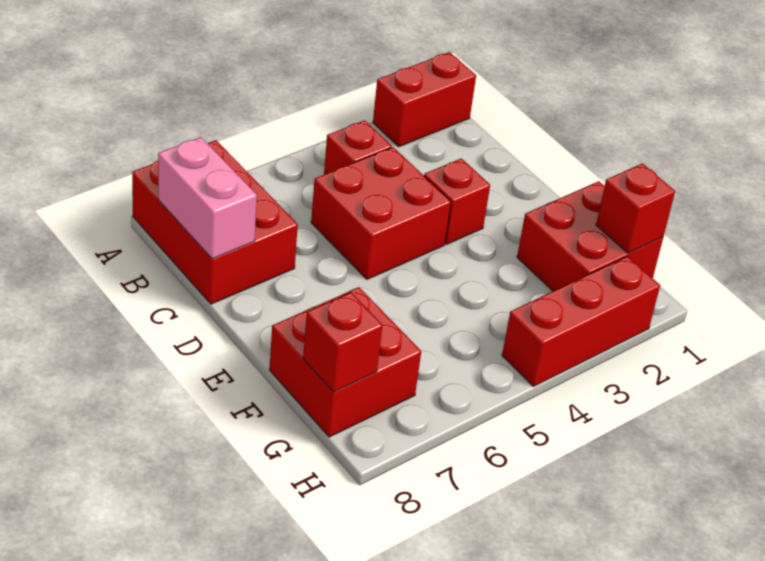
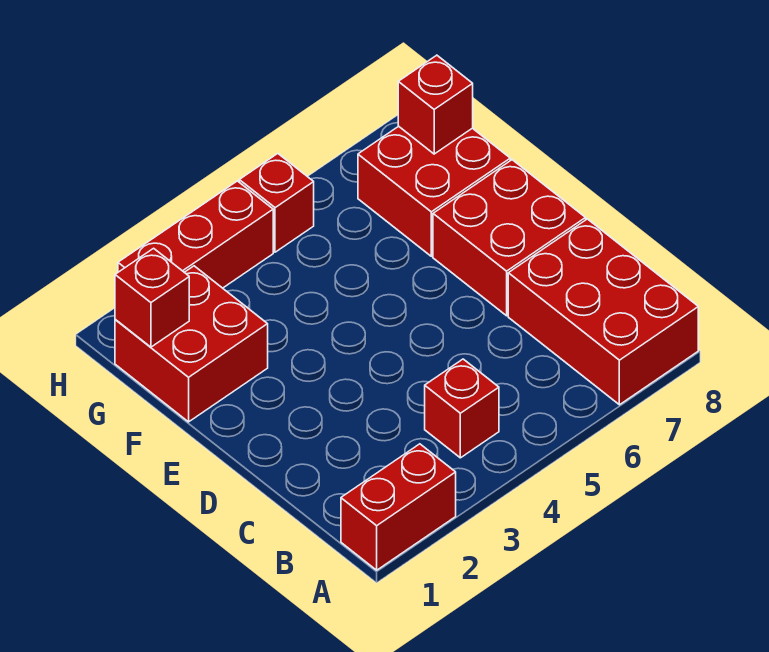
pink brick B8:C8 level 2 -> none
red brick C4:D5 level 1 -> red brick D7:E8 level 1
red brick D3 level 1 -> red brick H5 level 1

